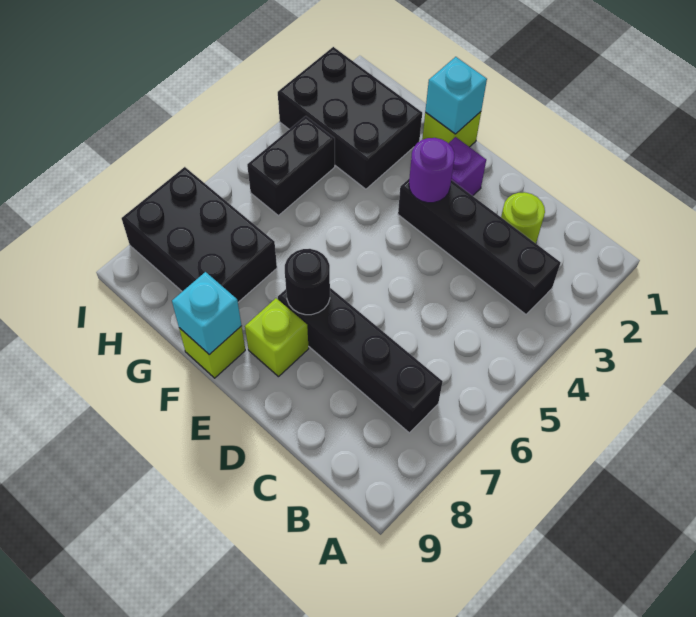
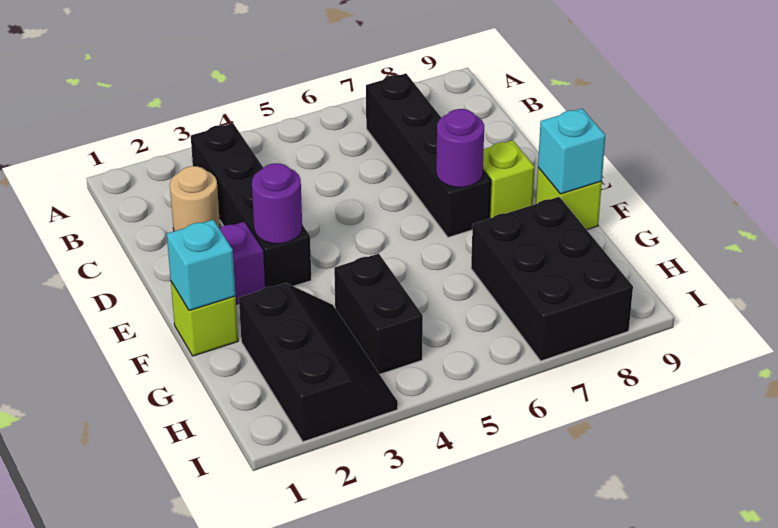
lime round brick C2 level 1 -> tan round brick C2 level 1
black round brick E7 level 2 -> purple round brick E7 level 2
black brick G2:I3 level 1 -> black slope G2:I3 level 1 top 2
black brick H4:H5 level 1 -> black brick G4:H4 level 1

